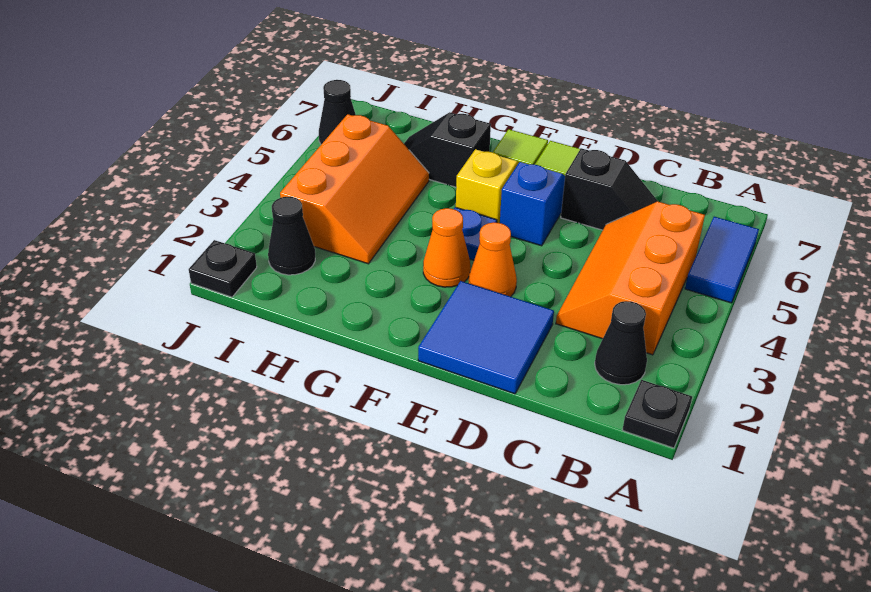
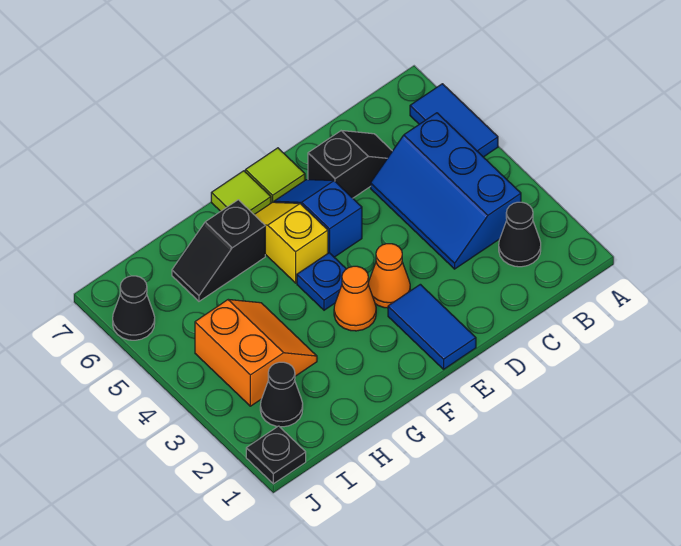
black plate A1 level 1 -> none
orange slope B3:C5 level 1 top B -> blue slope B3:C5 level 1 top B
blue tile D1:E2 level 1 -> blue tile E1:E2 level 1
orange slope H3:I5 level 1 top I -> orange slope H3:I4 level 1 top I

